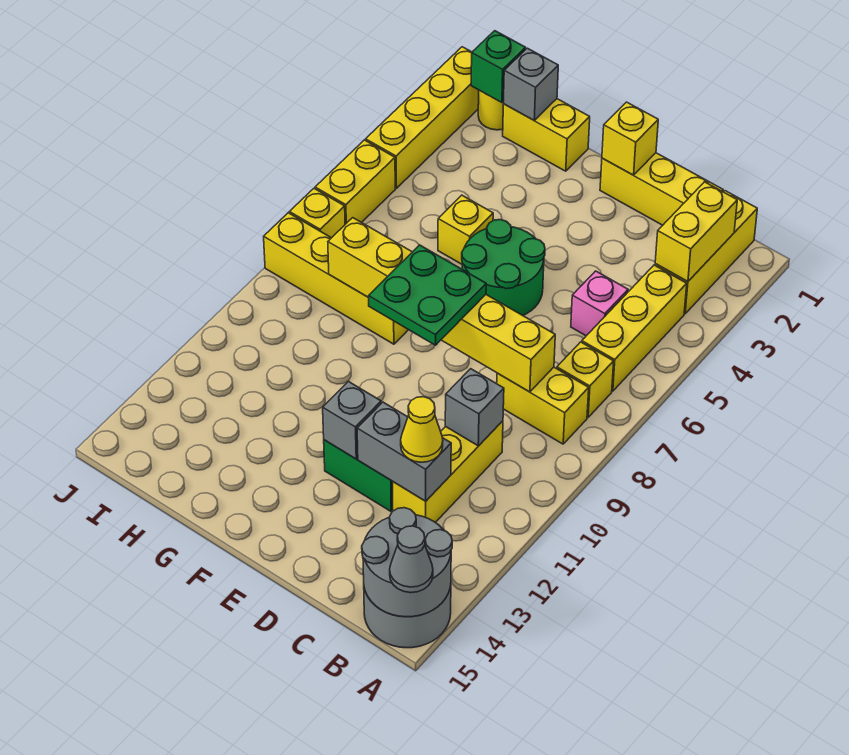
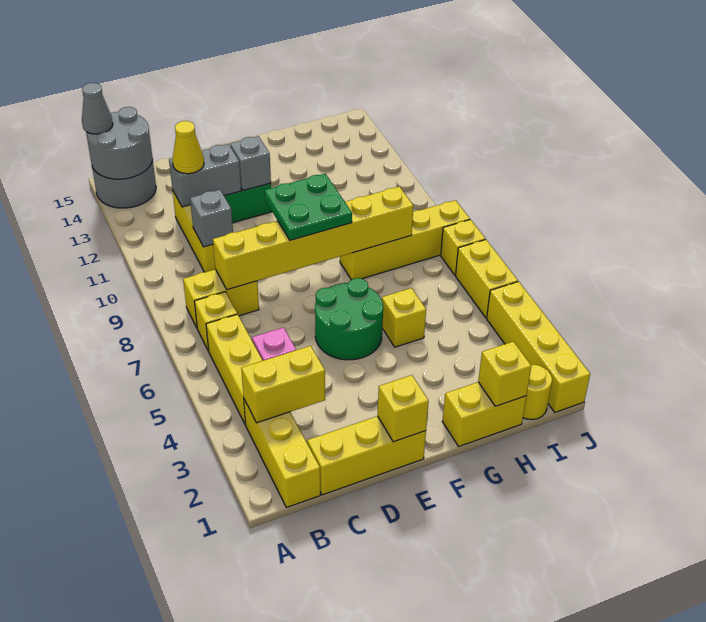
yellow brick B2:B3 level 2 -> yellow brick B3:C3 level 2
grey brick H1 level 2 -> yellow brick H1 level 2
green brick I1 level 2 -> none

